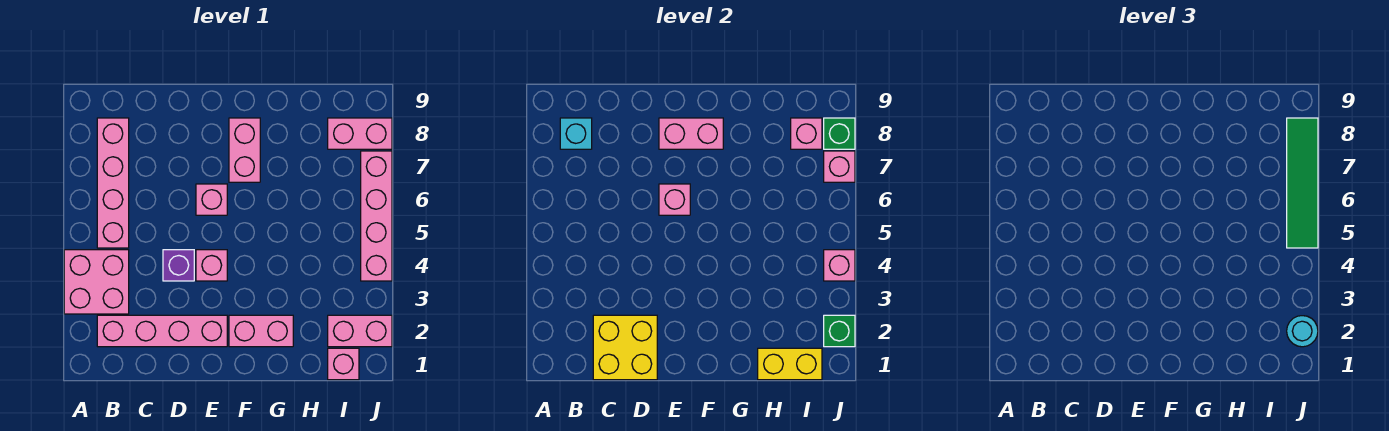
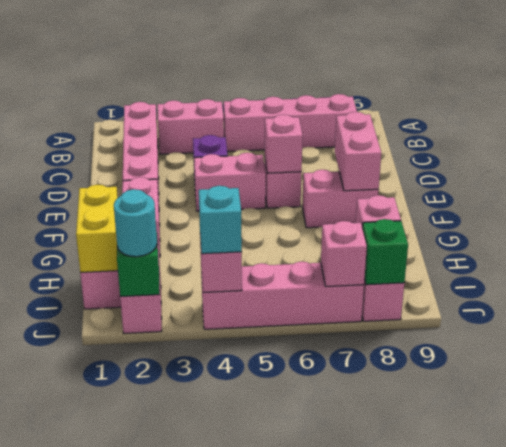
pink brick A3:B4 level 1 -> pink brick B3:B4 level 1
cyan brick B8 level 2 -> cyan brick J4 level 3
yellow brick C1:D2 level 2 -> none
pink brick E4 level 1 -> pink brick E4:E5 level 1
green tile J5:J8 level 3 -> none

